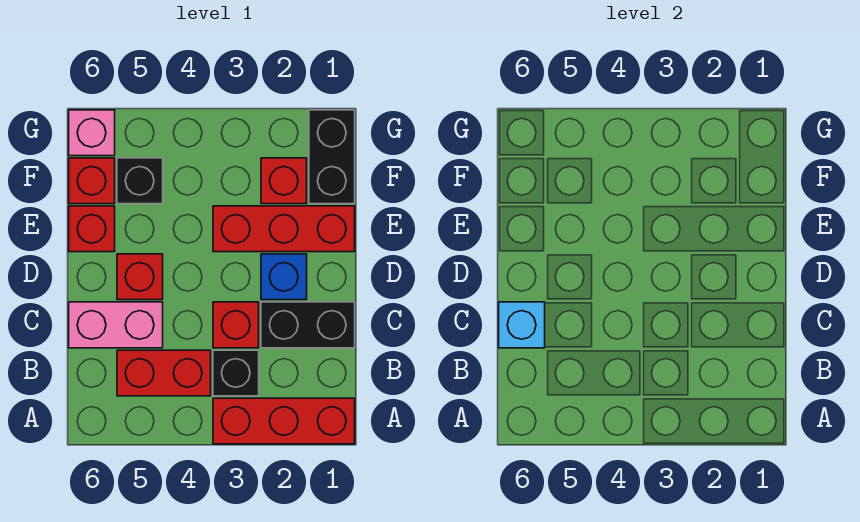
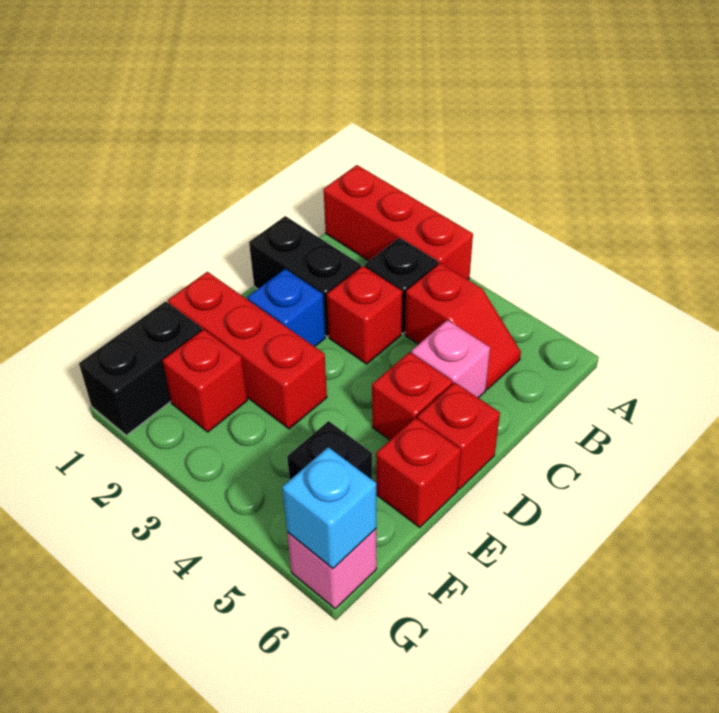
red brick B4:B5 level 1 -> red slope B4:B5 level 1 top 4
pink brick C5:C6 level 1 -> pink brick C5 level 1
cyan brick C6 level 2 -> cyan brick G6 level 2
red brick F6 level 1 -> red brick D6 level 1

